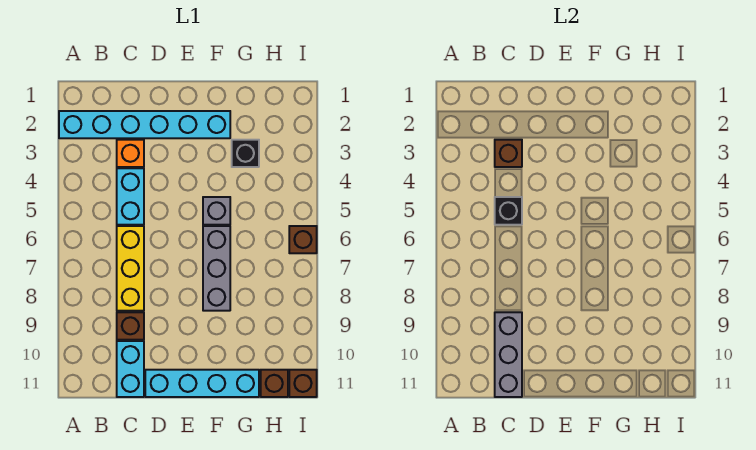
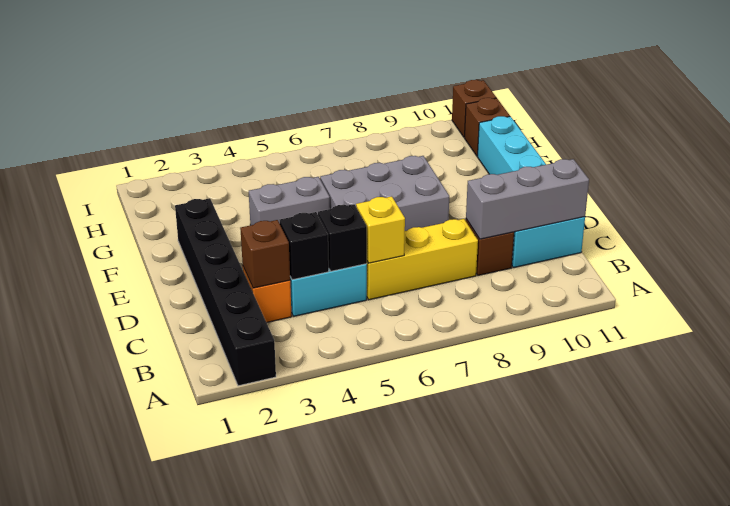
cyan brick A2:F2 level 1 -> black brick A2:F2 level 1
none -> yellow brick C6 level 2
grey brick F5 level 1 -> grey brick F4:F5 level 1
grey brick F6:F8 level 1 -> grey brick E6:F8 level 1
black brick G3 level 1 -> black brick C4 level 2
brown brick I6 level 1 -> none

